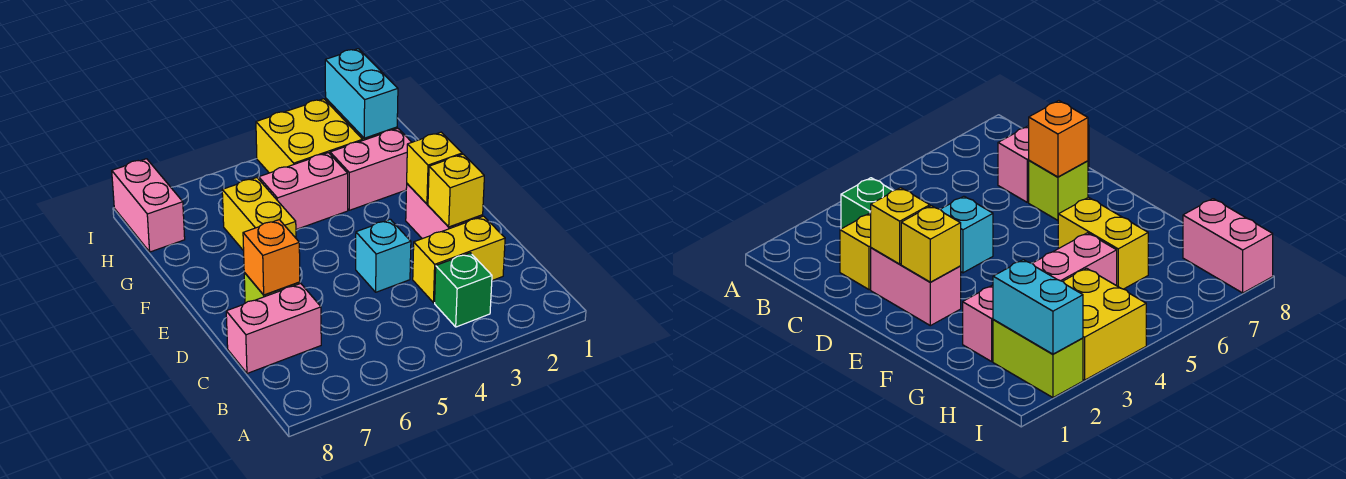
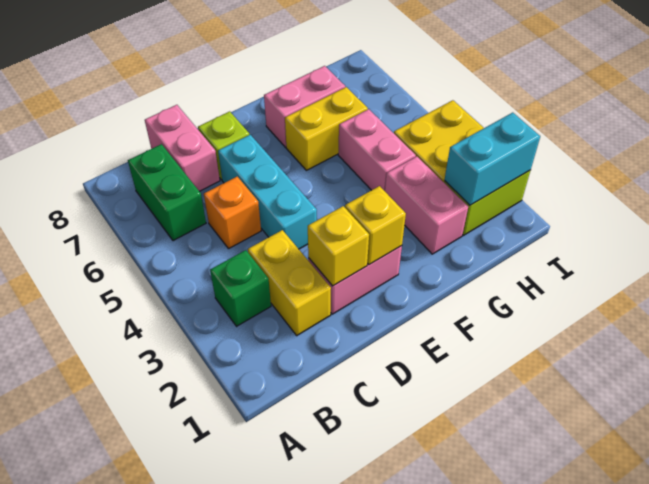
none -> green brick B6:B7 level 1
cyan brick D4 level 1 -> cyan brick D4:D6 level 1
orange brick D7 level 2 -> orange brick C5 level 1
pink brick H8:I8 level 1 -> pink brick F7:G7 level 1

